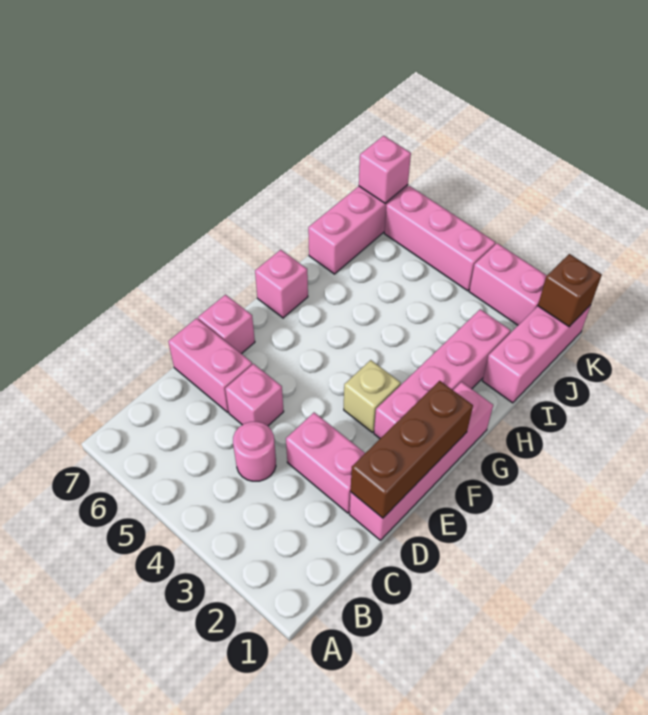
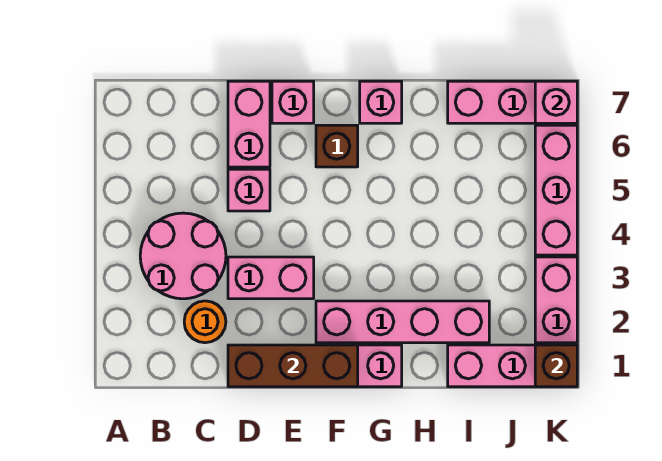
none -> orange round brick C2 level 1
pink round brick C4 level 1 -> pink round brick B3:C4 level 1
pink brick D2:D3 level 1 -> pink brick D3:E3 level 1
tan brick F3 level 1 -> none
none -> brown brick F6 level 1

